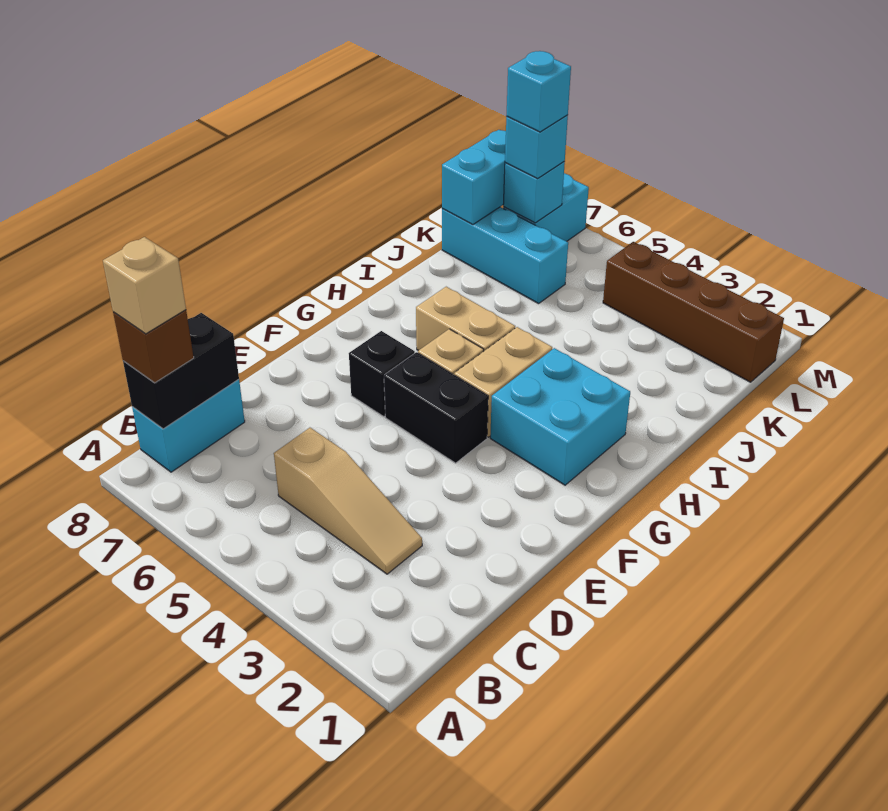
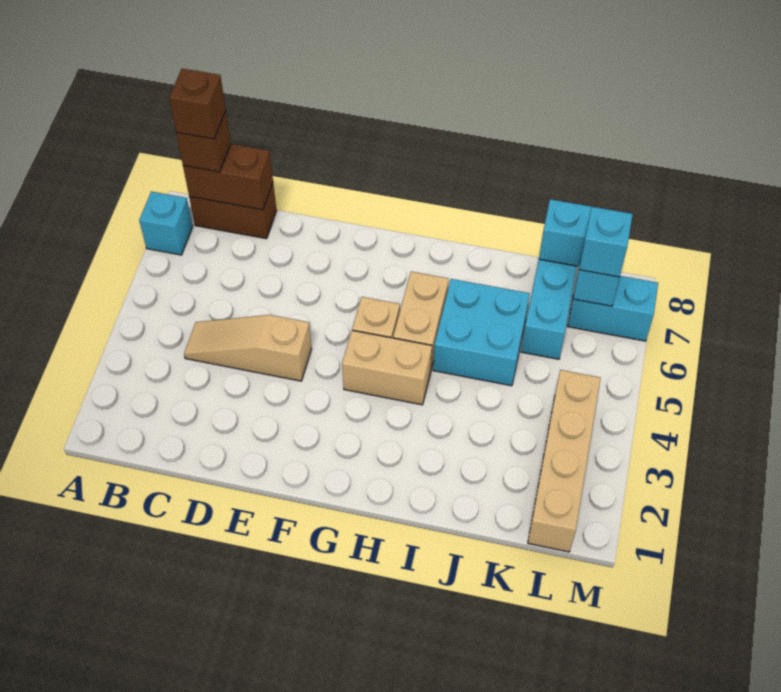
cyan brick B8:C8 level 1 -> brown brick B8:C8 level 1
black brick B8:C8 level 2 -> brown brick B8:C8 level 2
tan brick B8 level 4 -> brown brick B8 level 4
tan slope C3:C5 level 1 top 5 -> tan slope C4:E4 level 1 top E
black brick F4:F5 level 1 -> none
black brick F6 level 1 -> none
cyan brick G2:H3 level 1 -> cyan brick I5:J6 level 1
brown brick L1:L4 level 1 -> tan brick L1:L4 level 1
cyan brick L7 level 4 -> cyan brick A7 level 1

